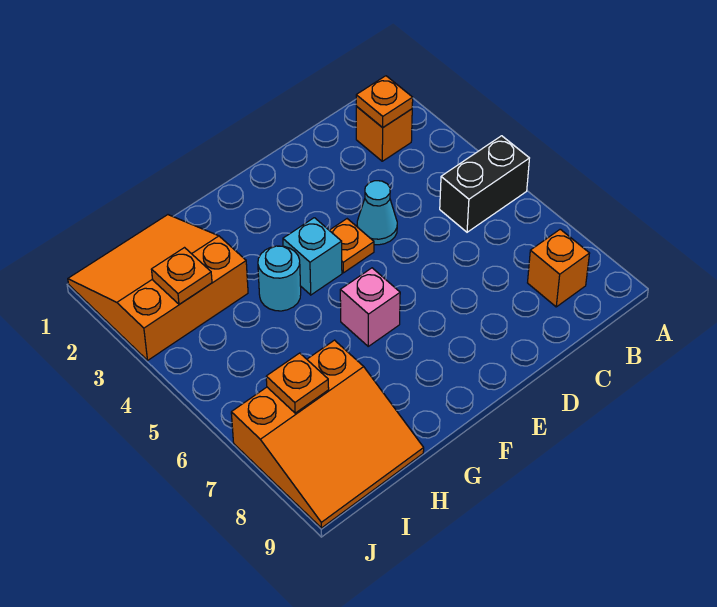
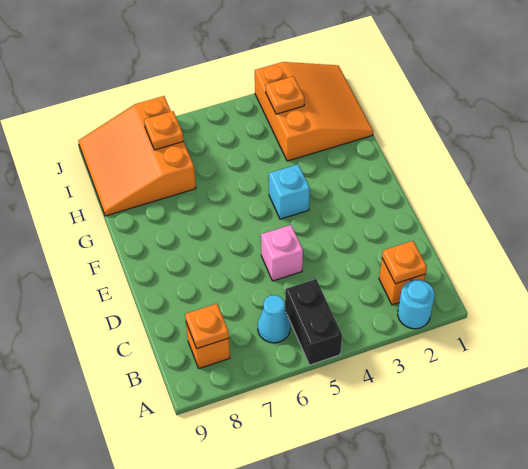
cyan cone D4 level 1 -> cyan cone B6 level 1
orange plate E4 level 1 -> orange plate B8 level 2
pink brick F6 level 1 -> pink brick D5 level 1
cyan round brick G4 level 1 -> cyan round brick A2 level 1

